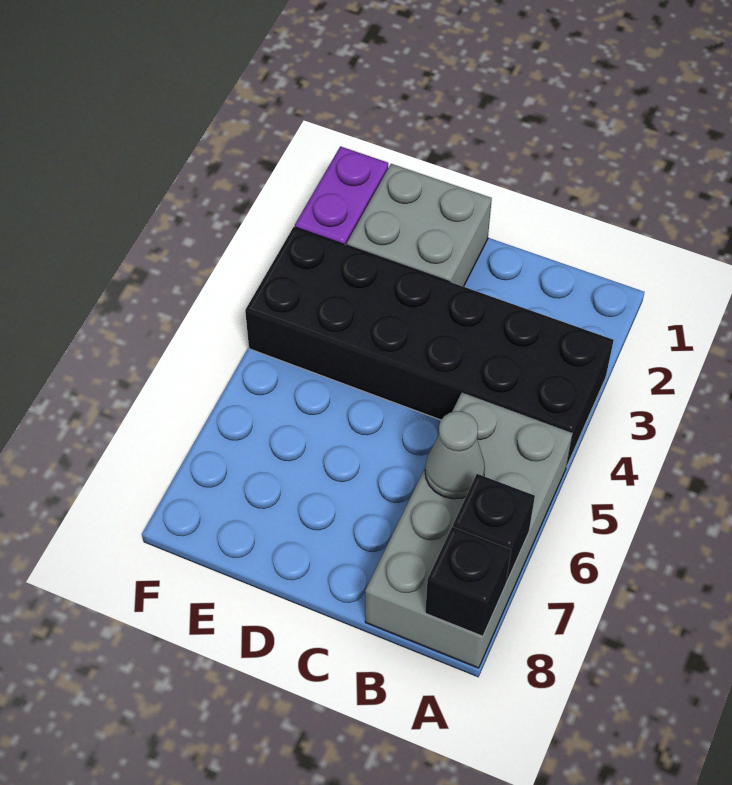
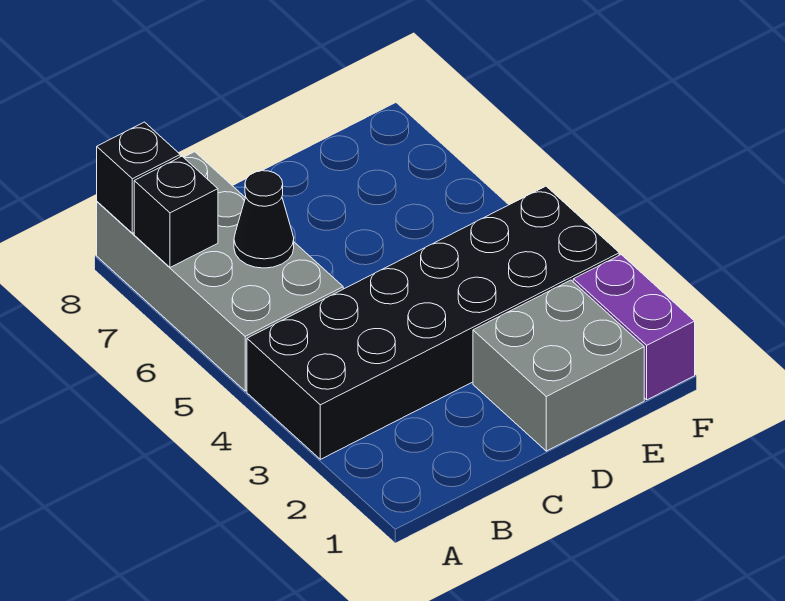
grey cone B6 level 2 -> black cone B6 level 2

